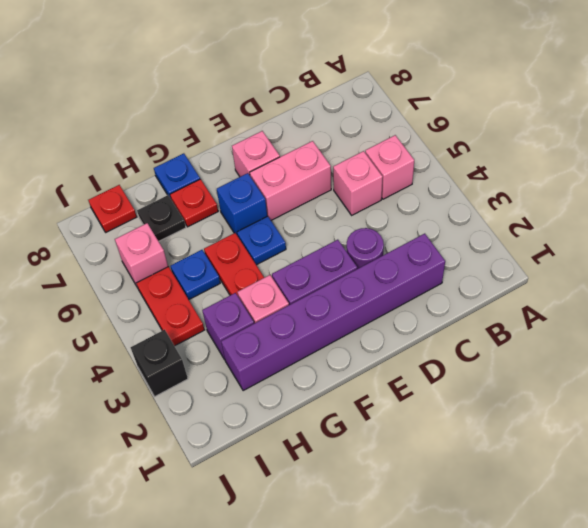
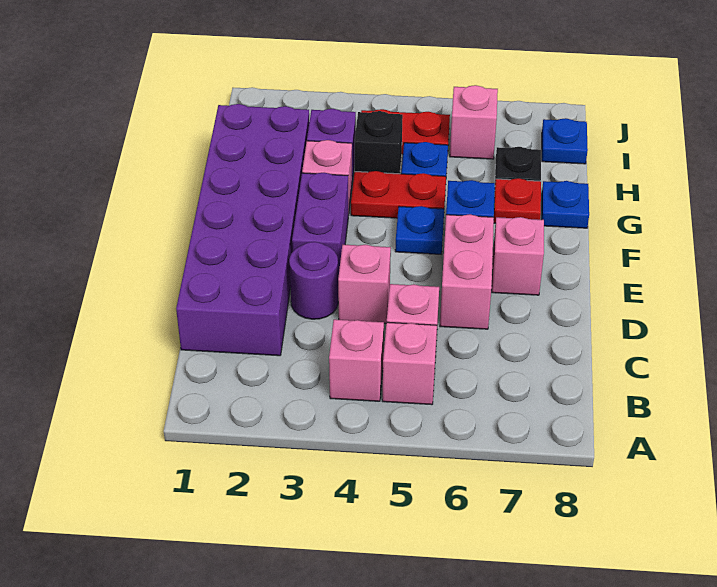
none -> pink brick B4 level 1
purple brick C2:H2 level 1 -> purple brick C1:H2 level 1
none -> pink brick D4 level 1
red plate I8 level 1 -> blue plate I8 level 1
black brick J3 level 1 -> black brick H4 level 1

